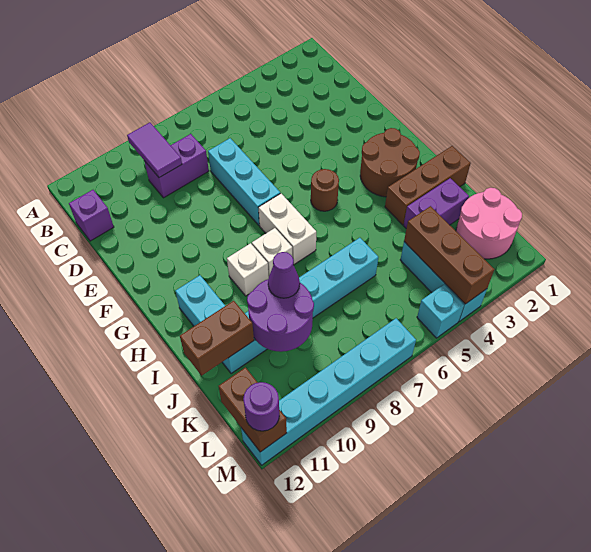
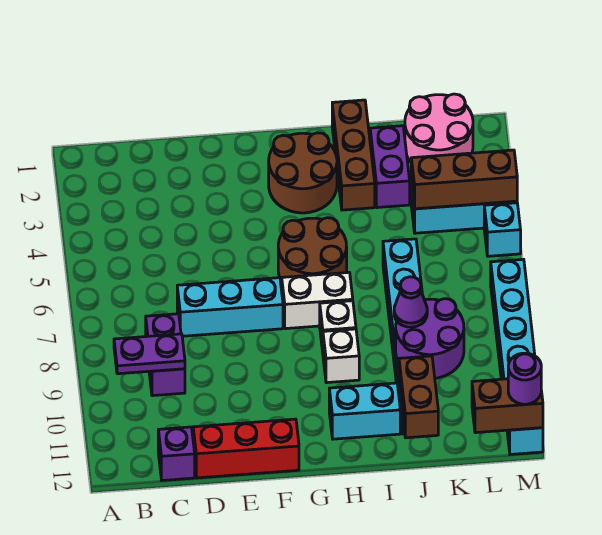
purple tile B9:C9 level 2 -> purple plate B9:C9 level 2
none -> red brick D12:F12 level 1
brown round brick G5 level 1 -> brown round brick G5:H6 level 1

